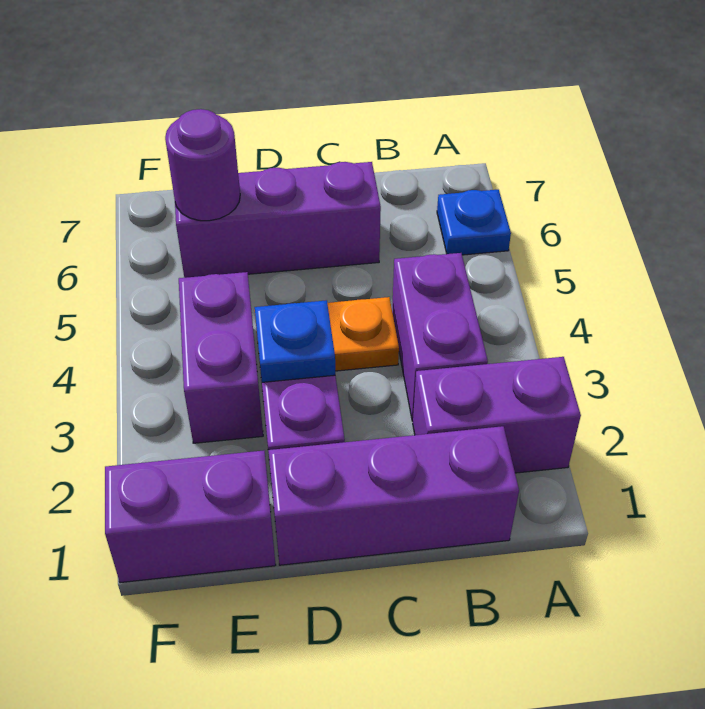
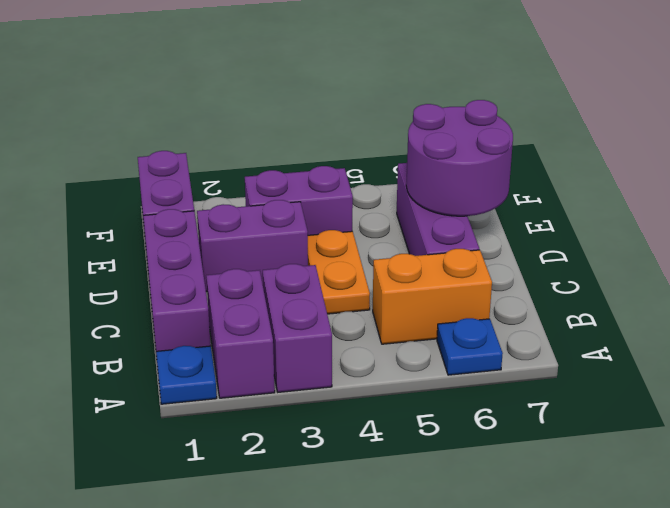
purple brick B3:B4 level 1 -> purple brick A3:B3 level 1
none -> orange brick B5:B6 level 1
blue plate D3 level 2 -> blue plate A1 level 1
purple round brick E6 level 2 -> purple round brick D6:E7 level 2

